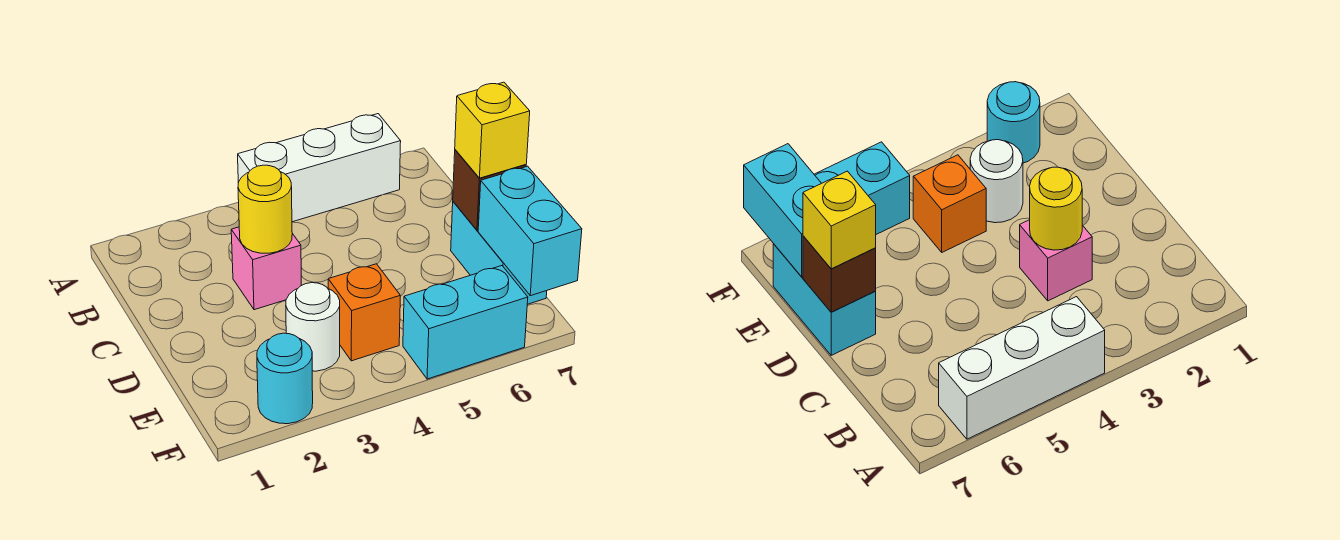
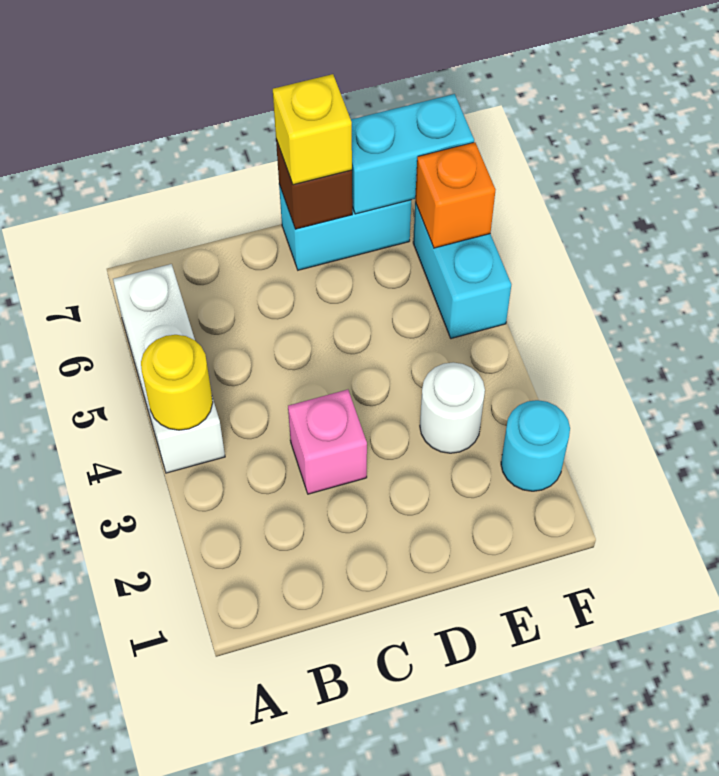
yellow round brick C3 level 2 -> yellow round brick A4 level 2
orange brick E4 level 1 -> orange brick F6 level 2

